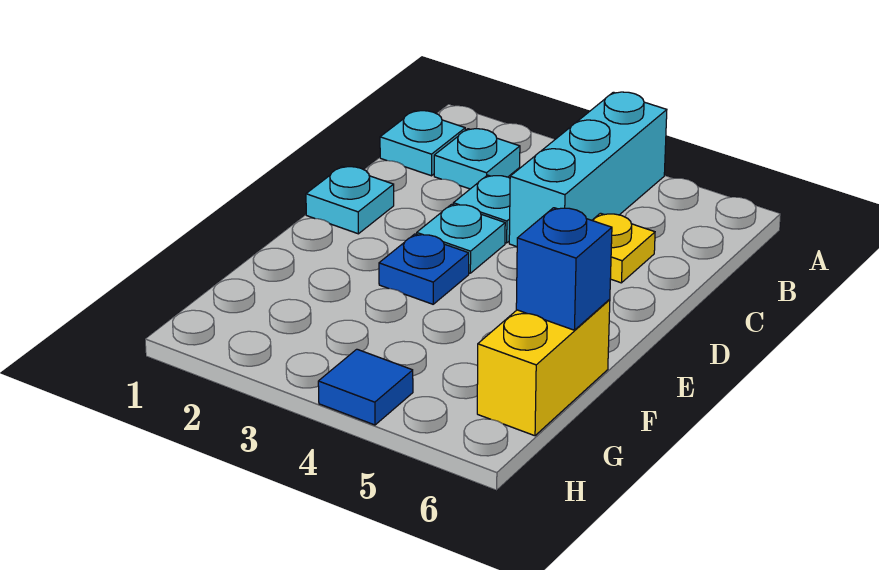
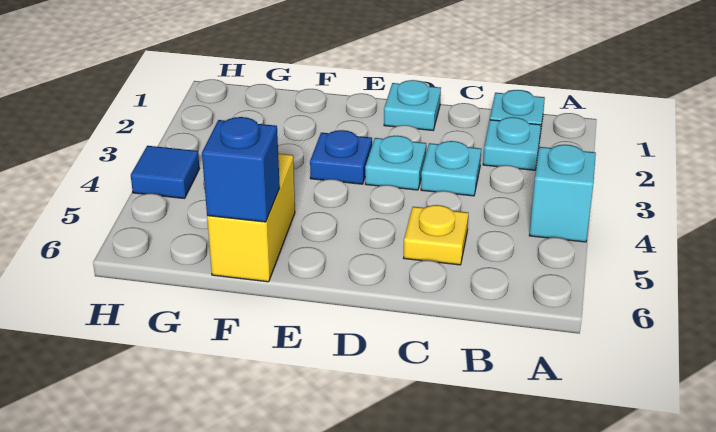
cyan brick A4:C4 level 1 -> cyan brick A4 level 1
yellow brick F6:G6 level 1 -> yellow brick F5:F6 level 1

